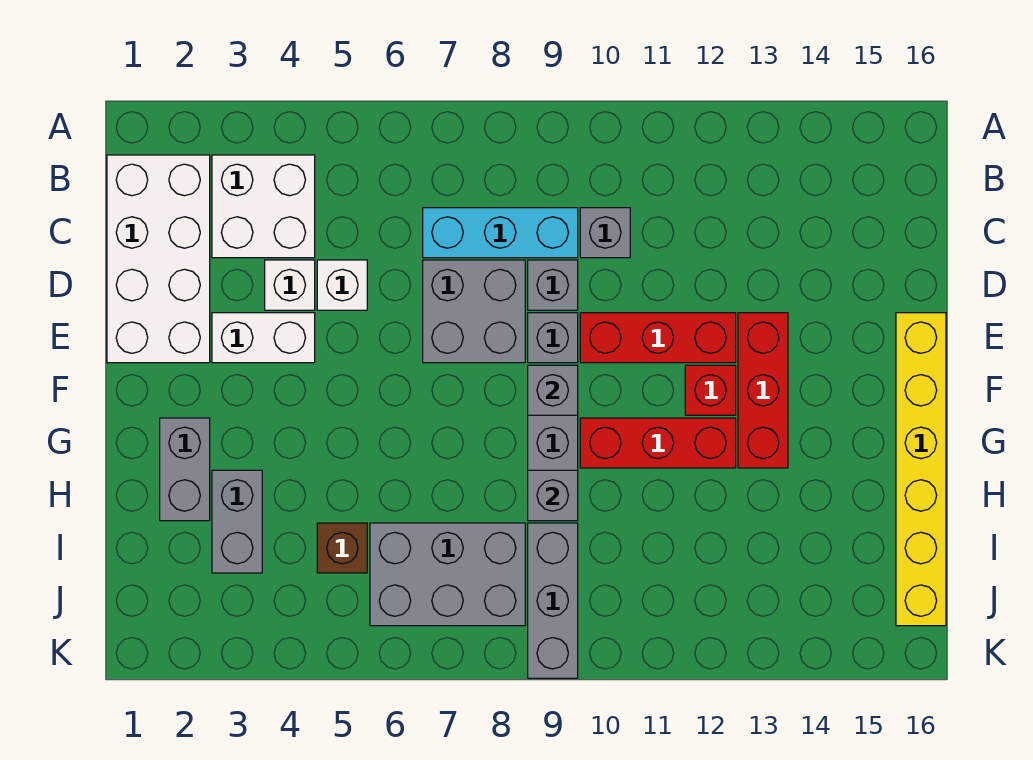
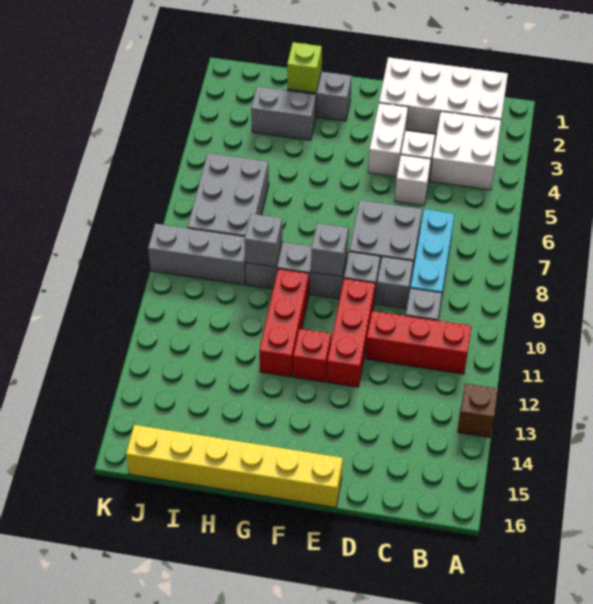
red brick E13:G13 level 1 -> red brick B11:D11 level 1
none -> lime brick H2 level 2
brown brick I5 level 1 -> brown brick A13 level 1

